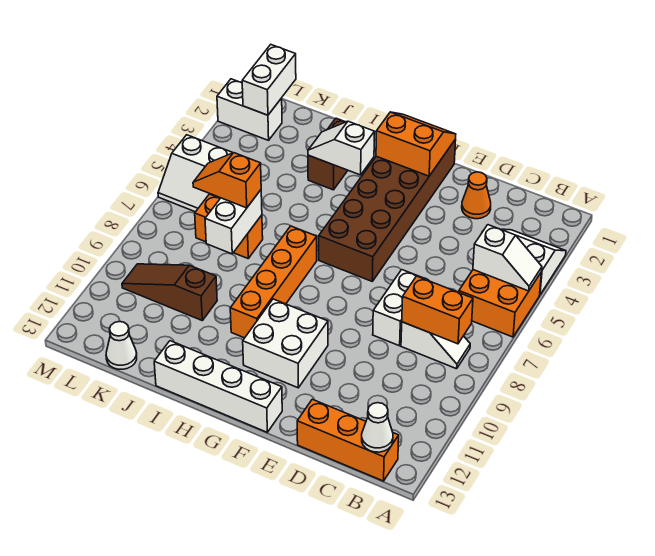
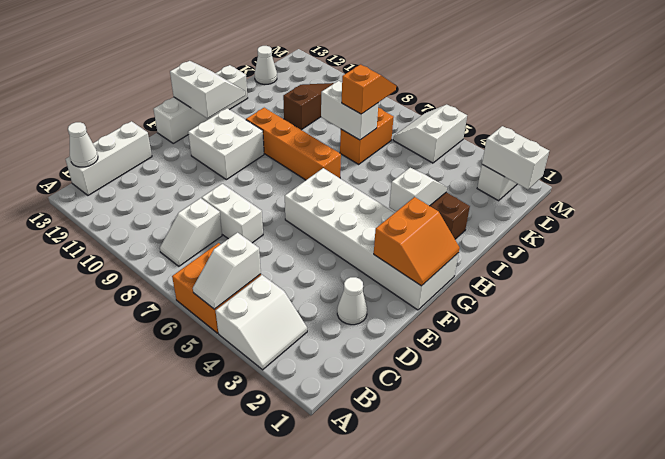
orange brick B8:C8 level 2 -> none
orange brick B13:D13 level 1 -> white brick B13:D13 level 1
orange cone D2 level 1 -> white cone D2 level 1
brown brick F1:G6 level 1 -> white brick F1:G6 level 1
none -> white slope G12:H13 level 2 top G

